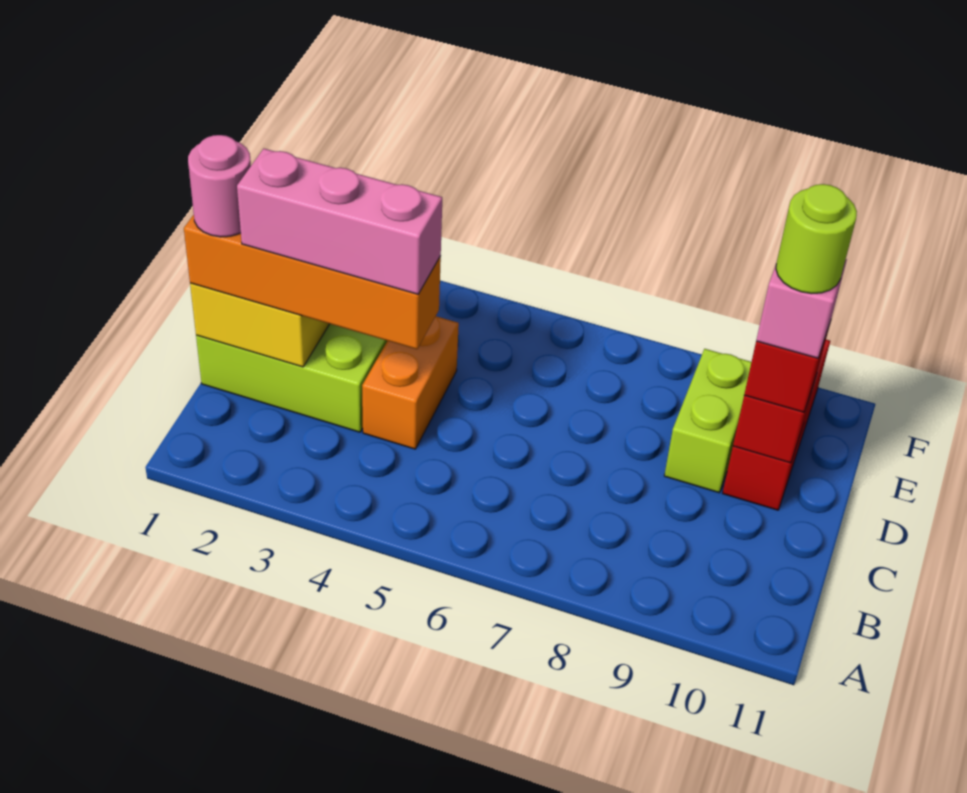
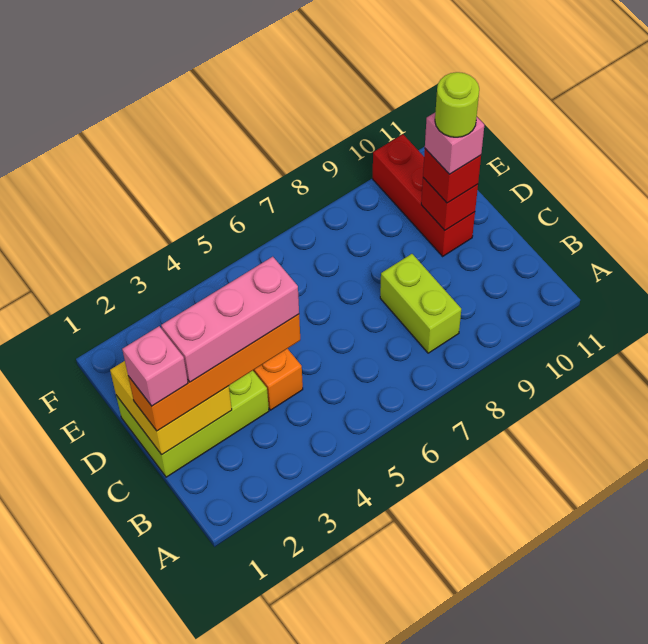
pink round brick C1 level 4 -> pink brick C1 level 4
lime brick D9:E9 level 1 -> lime brick B8:C8 level 1

